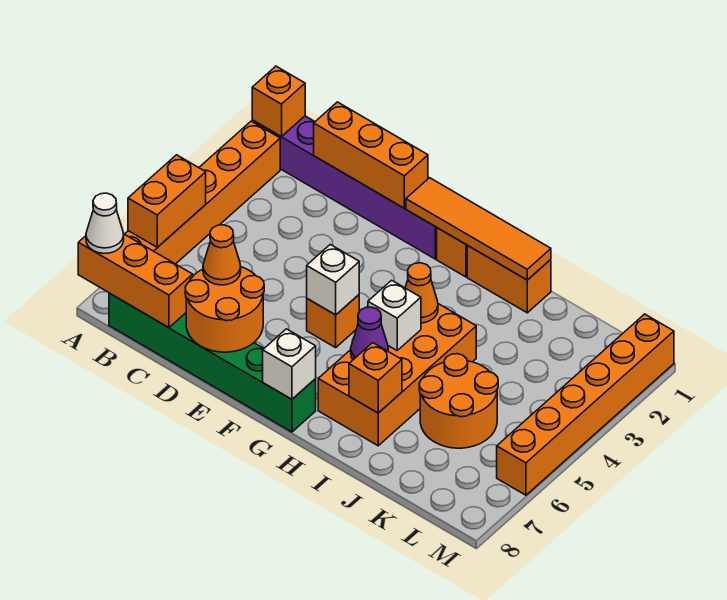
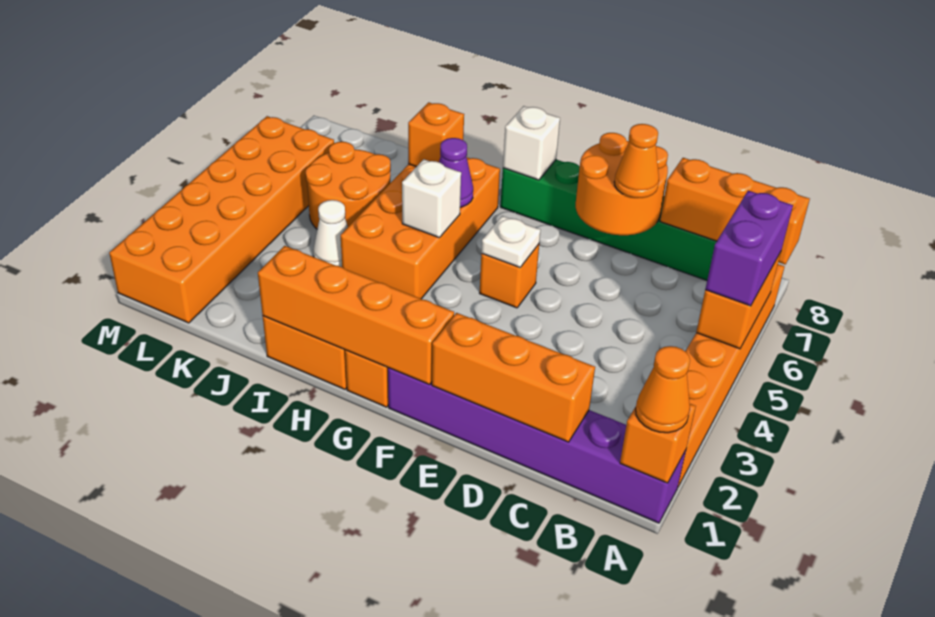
none -> purple brick A5:A6 level 3
white cone A8 level 3 -> white cone J4 level 1
orange tile F1:I1 level 2 -> orange brick F1:I1 level 2
white brick F5 level 2 -> white plate F5 level 2
orange cone H4 level 2 -> orange cone A1 level 3
orange brick M1:M6 level 1 -> orange brick L1:M6 level 1

